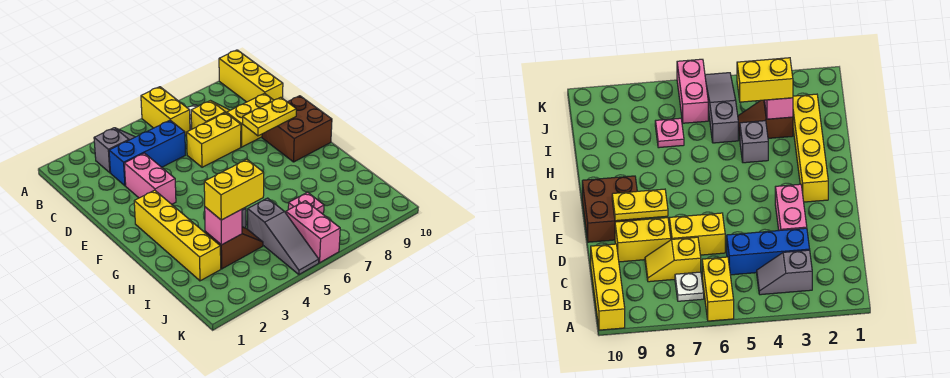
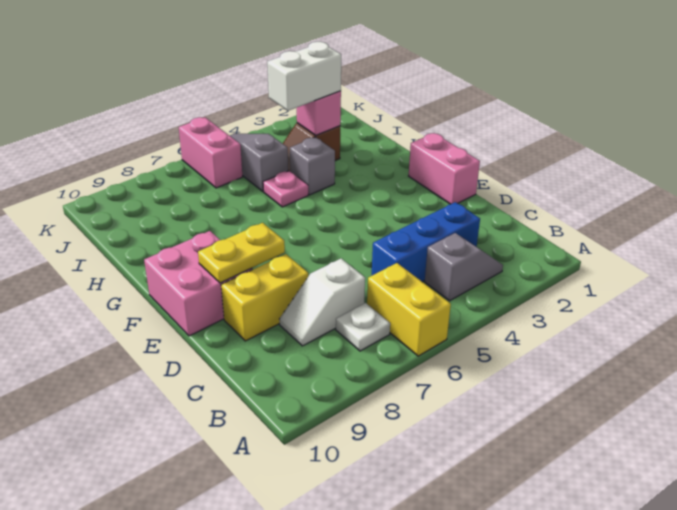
yellow brick A10:C10 level 1 -> none
grey slope B3:B4 level 1 top 3 -> grey slope B3:B4 level 1 top 4
yellow slope C7:C8 level 1 top 7 -> white slope C7:C8 level 1 top 7
pink brick D3:E3 level 1 -> pink brick E1:F1 level 1
yellow brick D6:D7 level 1 -> none
brown brick E9:F10 level 1 -> pink brick E9:F10 level 1
yellow brick F2:I2 level 1 -> none
yellow brick I3:I4 level 3 -> white brick I3:I4 level 3
pink plate I7 level 1 -> pink plate H5 level 1

